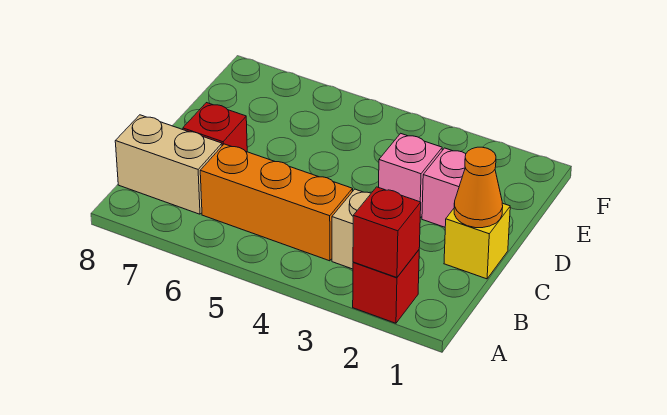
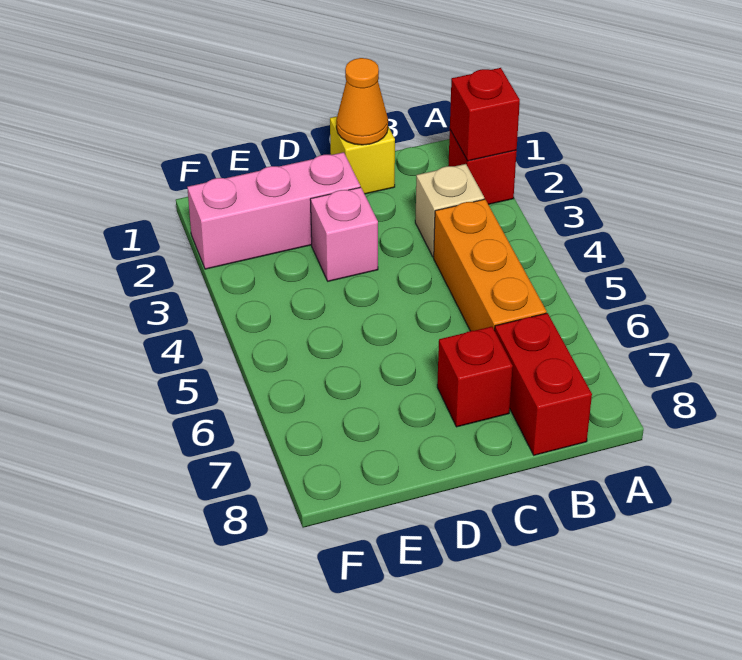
tan brick B7:B8 level 1 -> red brick B7:B8 level 1
pink brick D2 level 1 -> pink brick D2:F2 level 1

